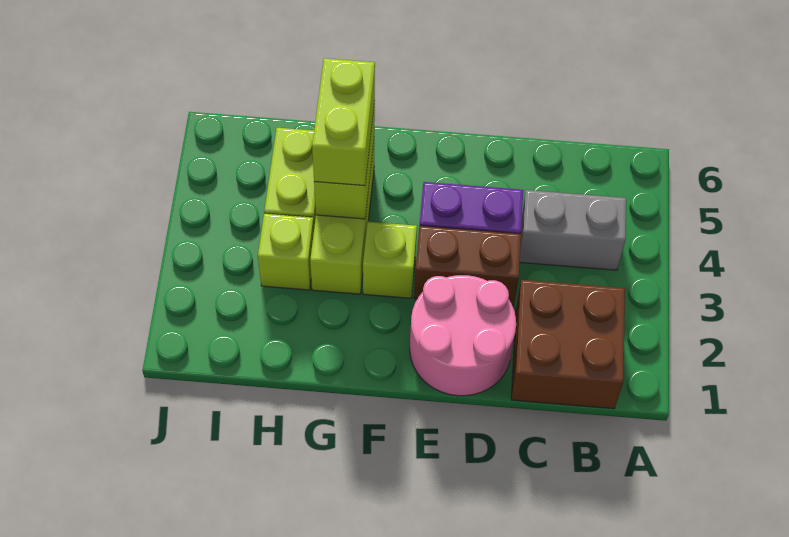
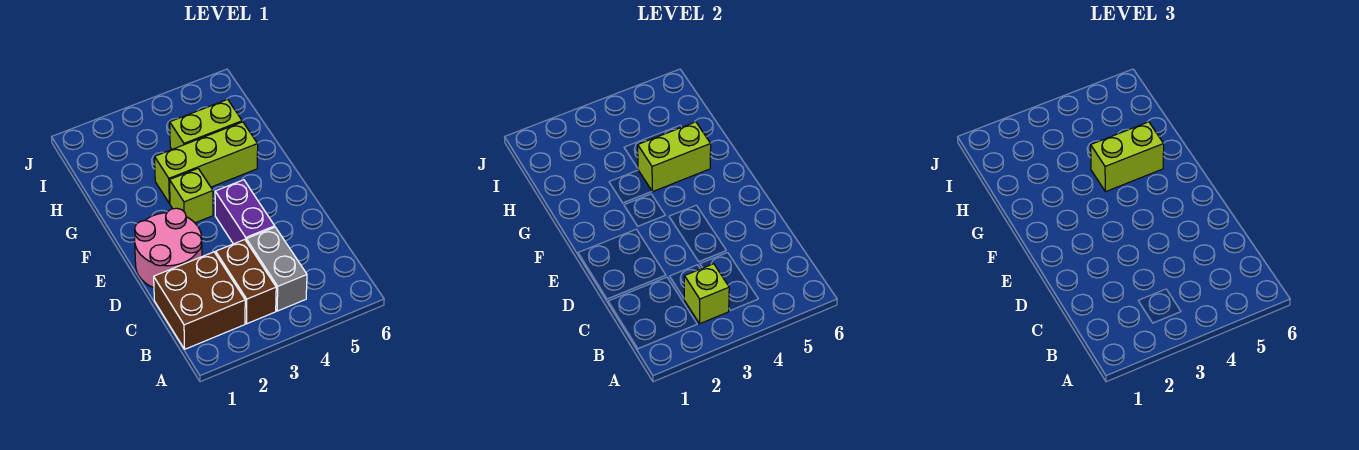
brown brick D3:E3 level 1 -> brown brick B3:C3 level 1
lime brick H3 level 1 -> lime brick B3 level 2

